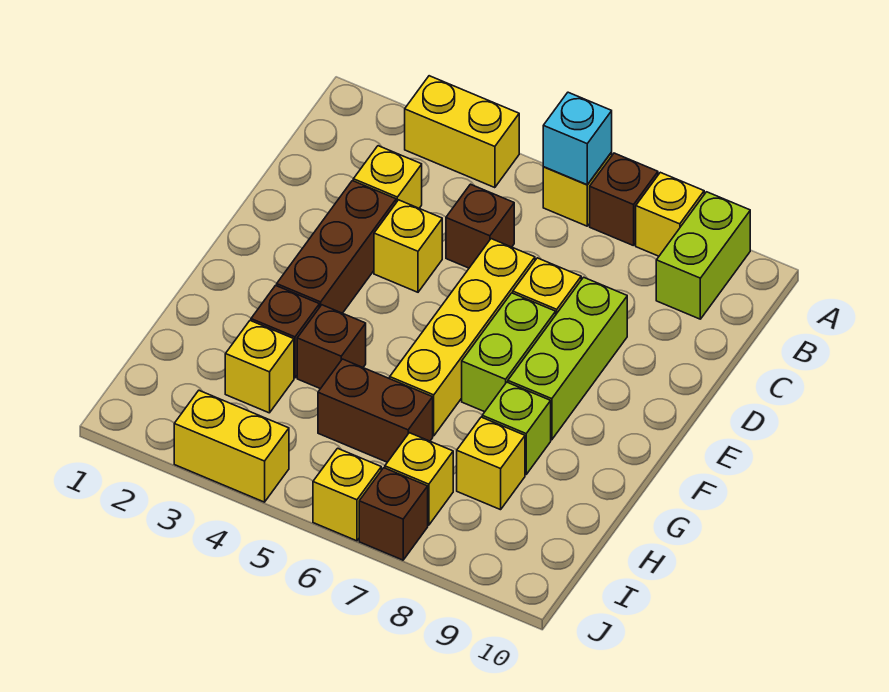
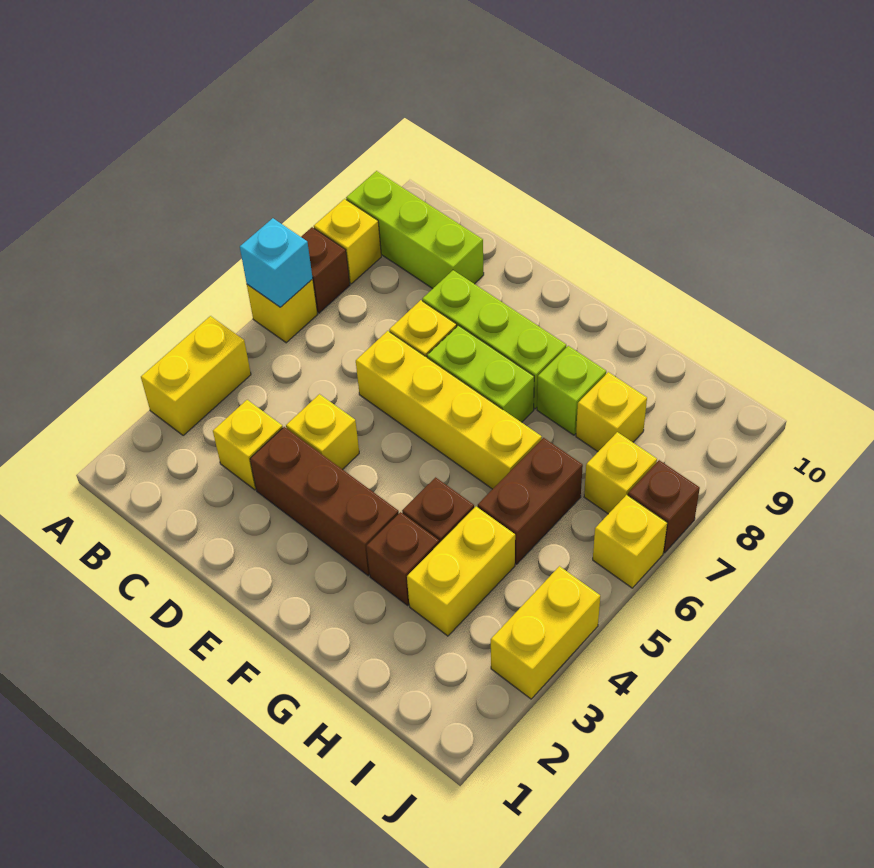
lime brick A9:B9 level 1 -> lime brick A9:C9 level 1
brown brick C5 level 1 -> none
yellow brick H3 level 1 -> yellow brick H3:H4 level 1

